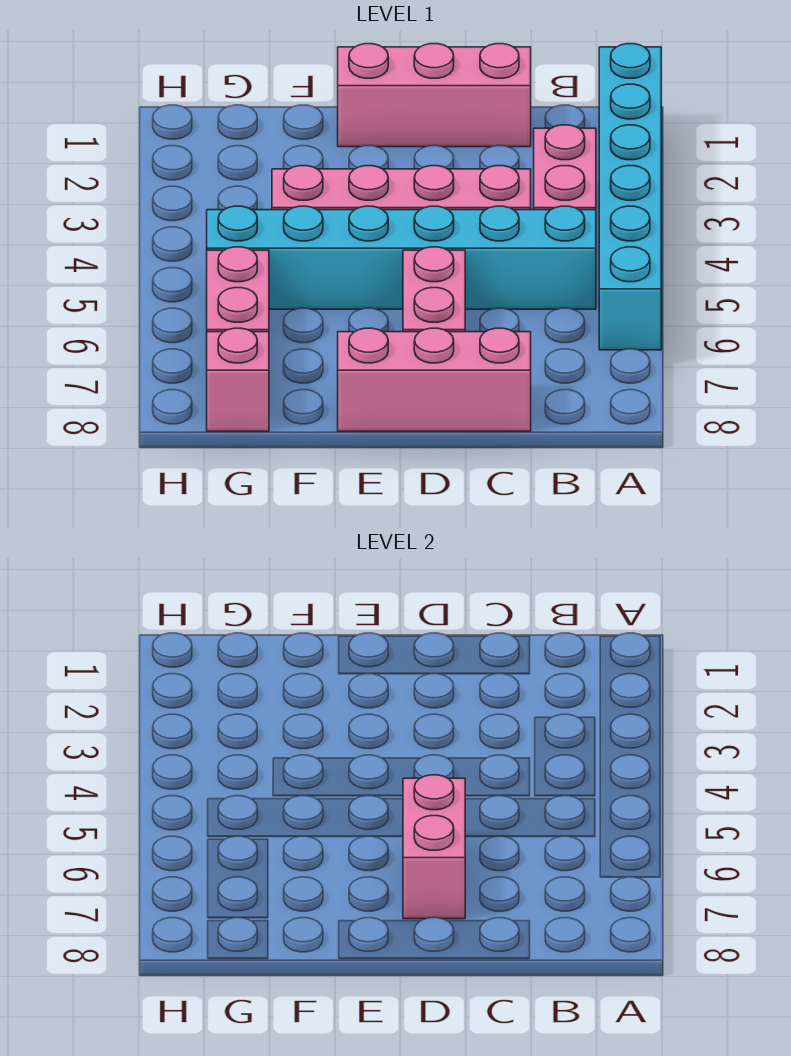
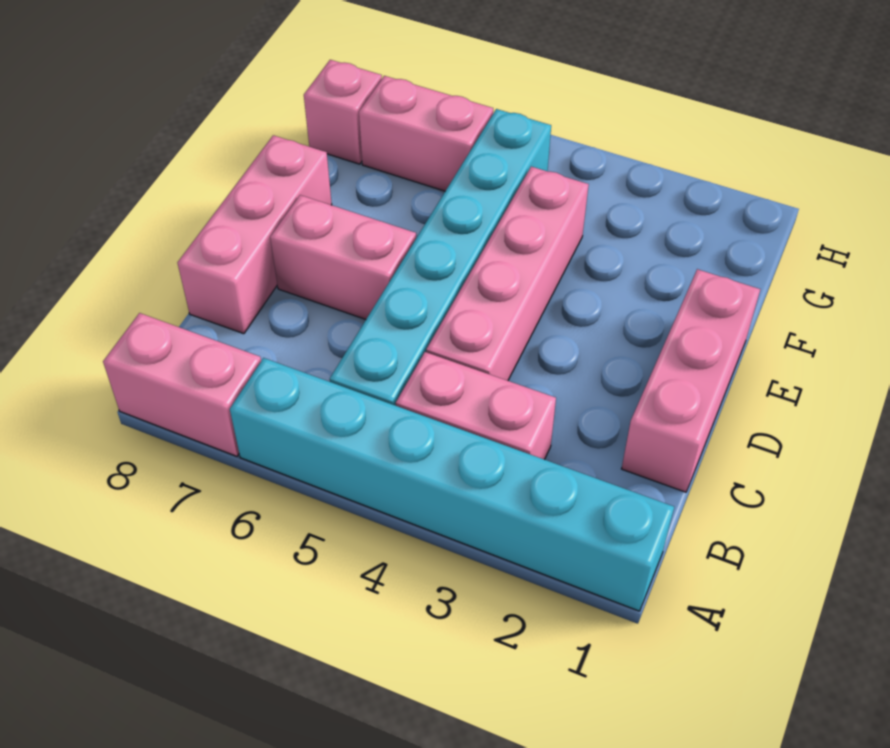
pink brick D6:D7 level 2 -> pink brick A7:A8 level 1

